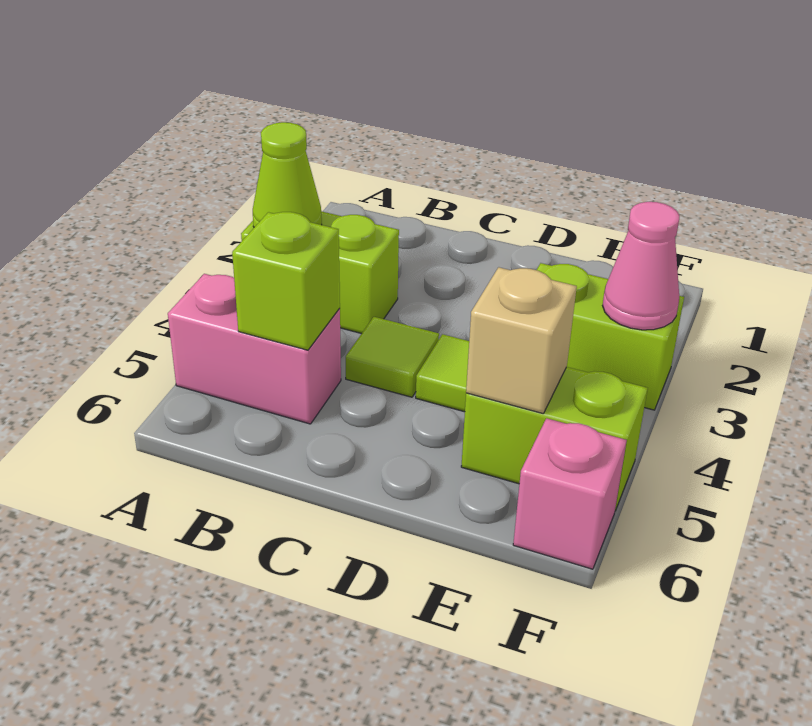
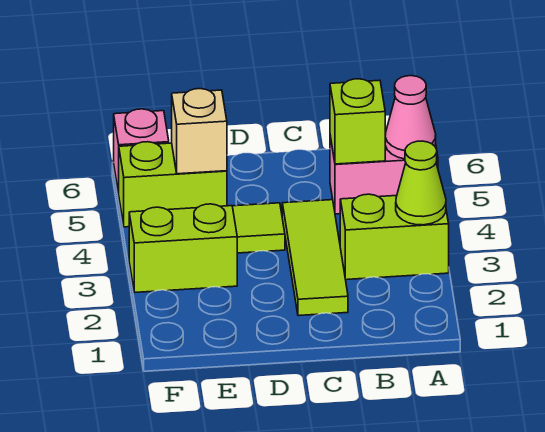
lime tile C4 level 1 -> lime tile C2:C4 level 1
pink cone F3 level 2 -> pink cone A5 level 2

